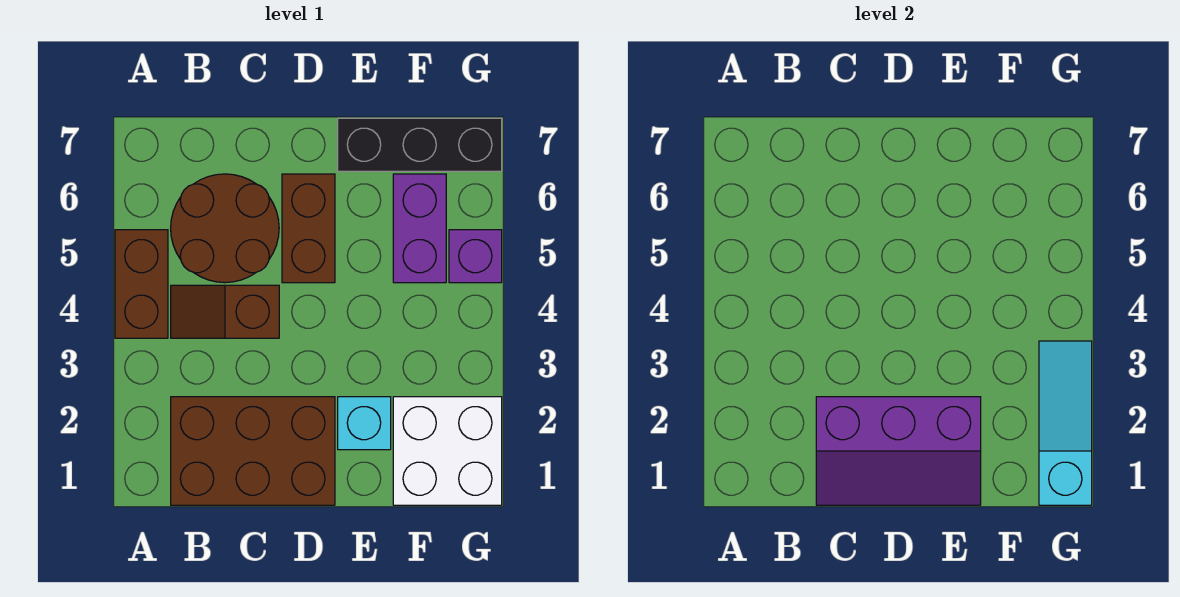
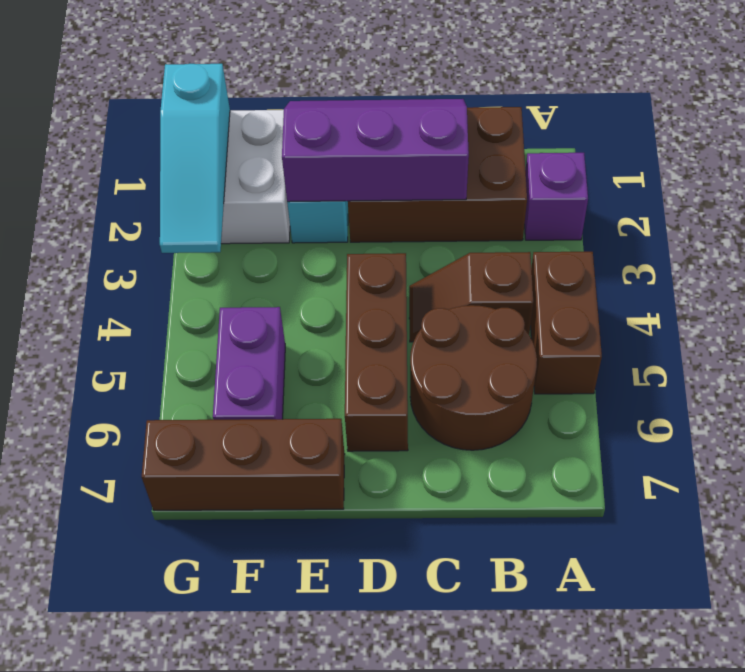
brown slope B4:C4 level 1 top C -> brown slope B4:C4 level 1 top B
brown brick D5:D6 level 1 -> brown brick D4:D6 level 1
black brick E7:G7 level 1 -> brown brick E7:G7 level 1
purple brick G5 level 1 -> purple brick A2 level 1

